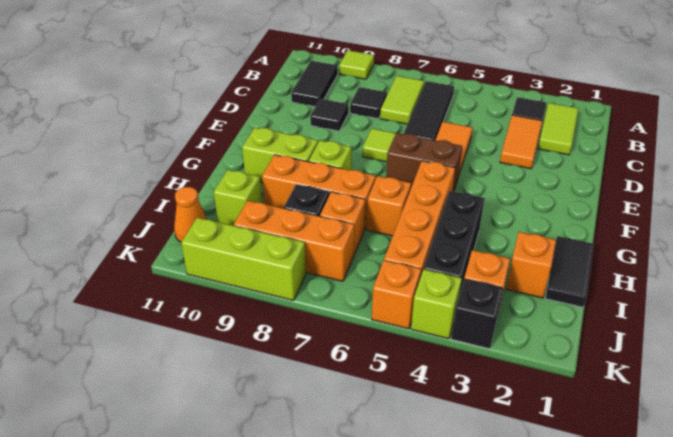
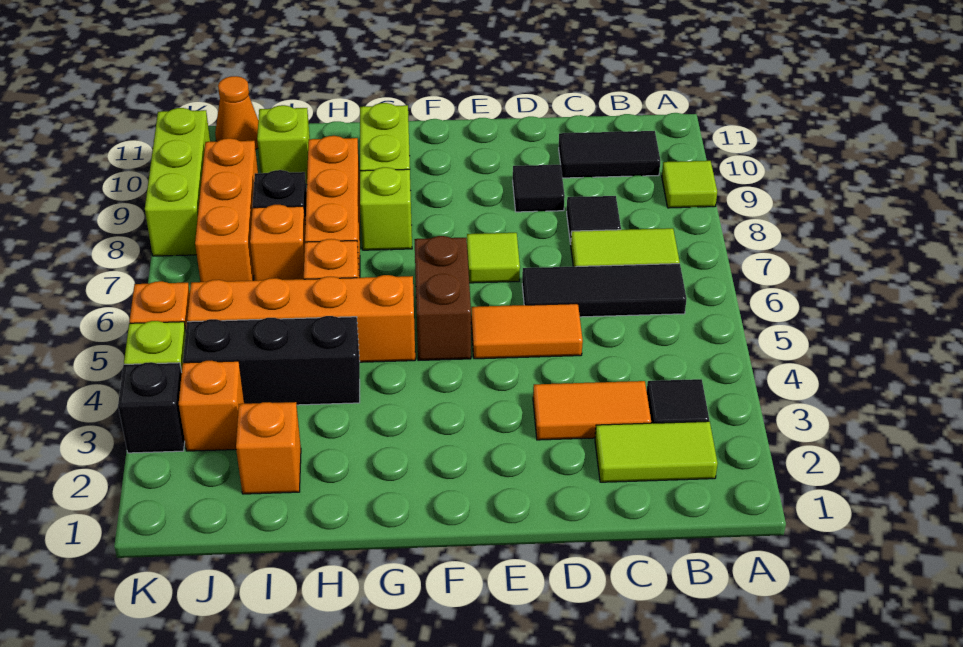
black tile H1:I1 level 1 -> none

